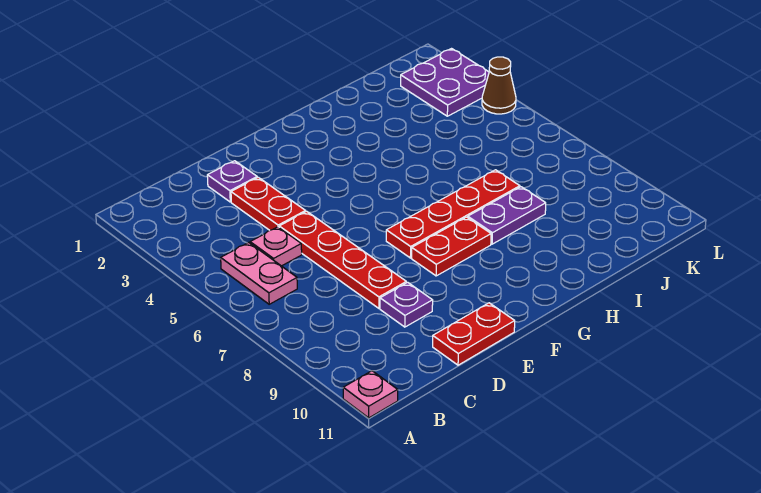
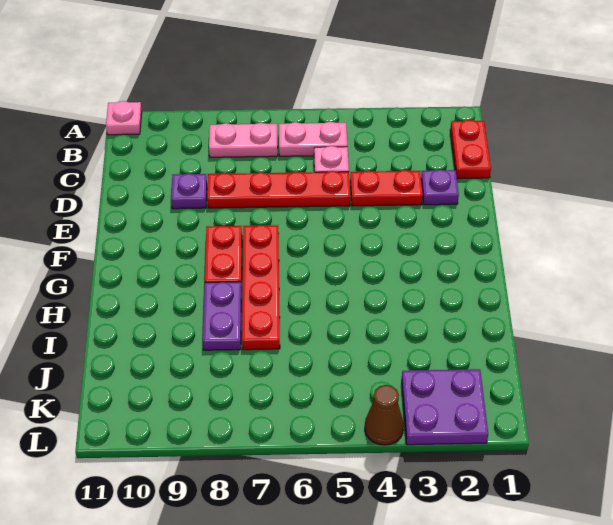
none -> pink plate B7:B8 level 1
red plate D11:E11 level 1 -> red plate B1:C1 level 1

